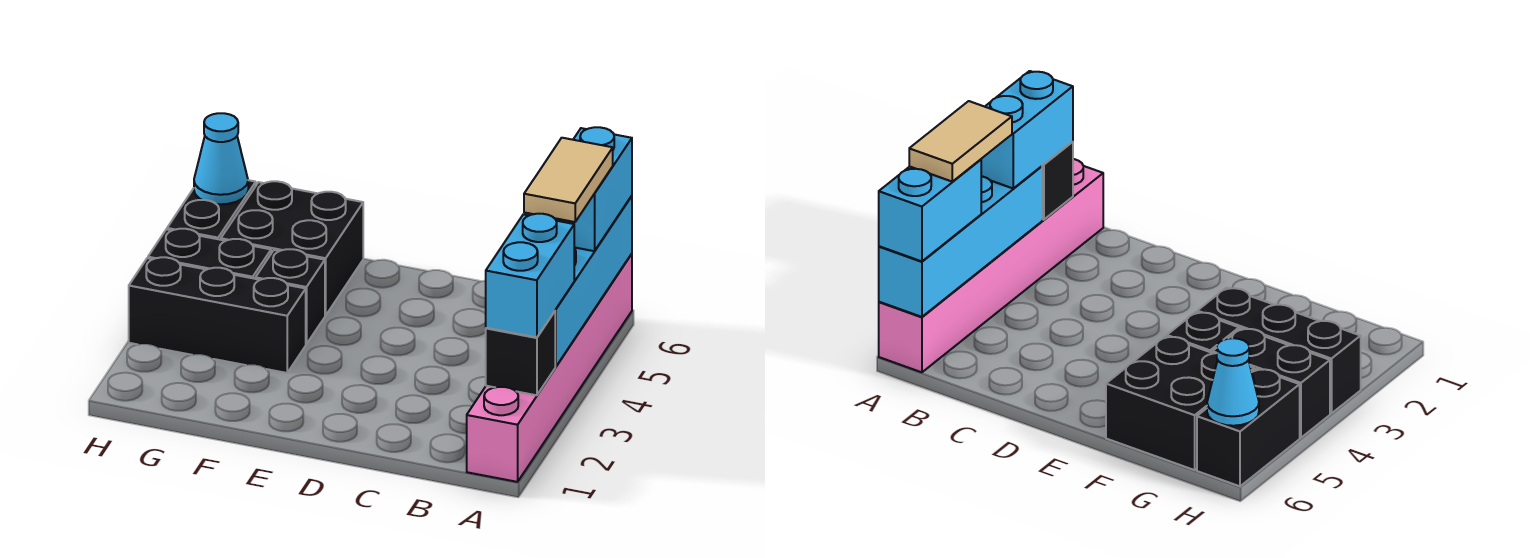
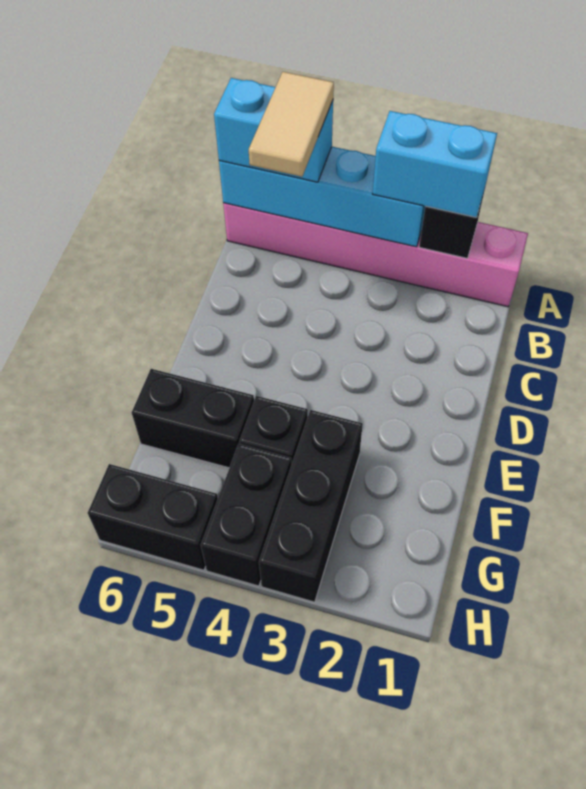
tan tile A4:A5 level 4 -> tan tile A5:B5 level 4
black brick F5:G6 level 1 -> black brick F5:F6 level 1
cyan cone H6 level 2 -> none

